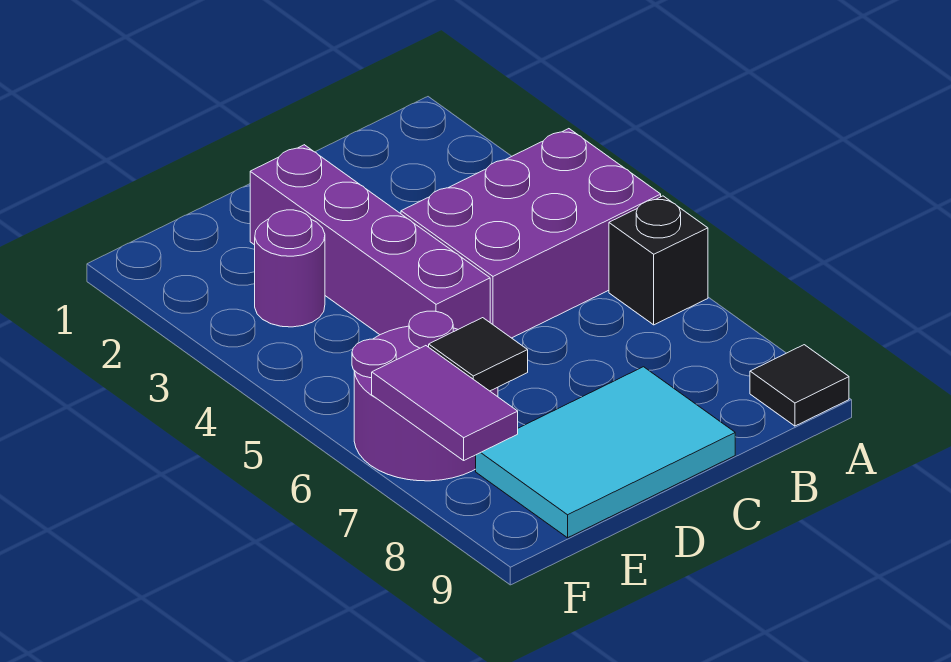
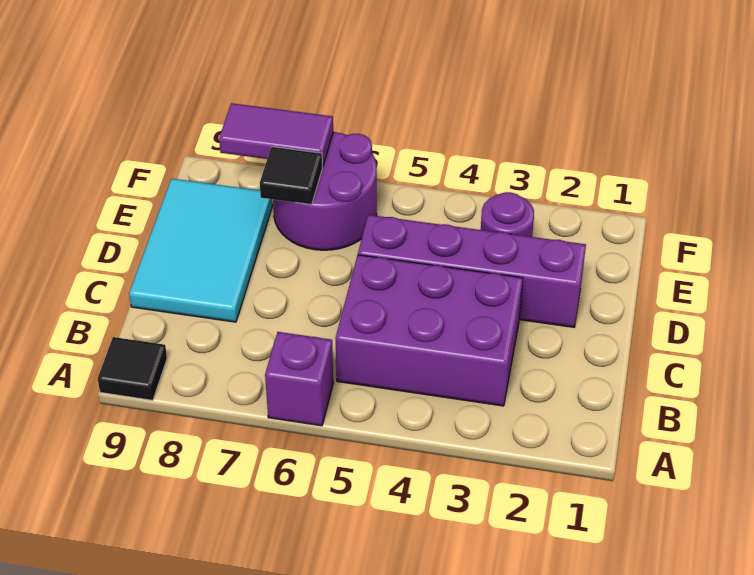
purple brick A4:C5 level 1 -> purple brick B3:C5 level 1
black brick A6 level 1 -> purple brick A6 level 1

